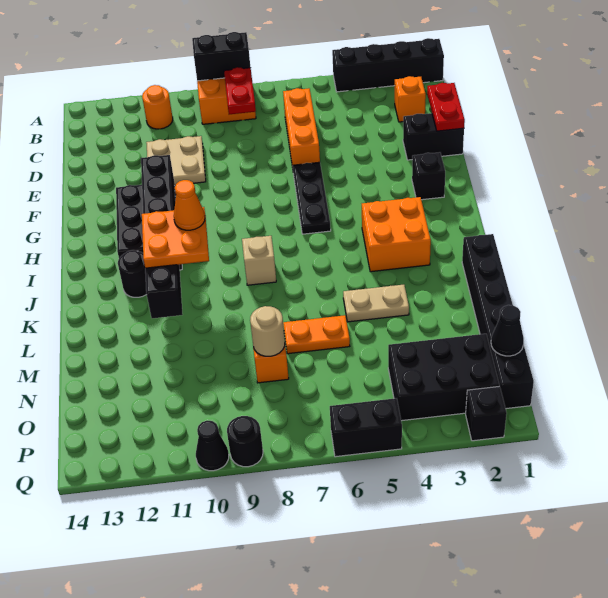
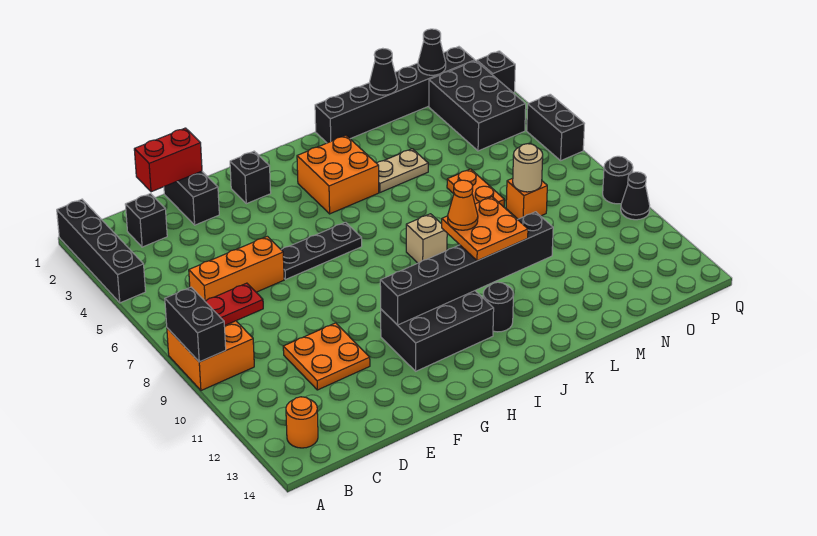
orange round brick B11 level 1 -> orange round brick B13 level 1
orange brick C2 level 1 -> black brick C2 level 1
red plate D1:E1 level 2 -> red brick D1:E1 level 2
tan plate D10:E11 level 1 -> orange plate D10:E11 level 1
tan plate L4:L5 level 1 -> tan plate K4:L4 level 1
none -> black cone M1 level 2

